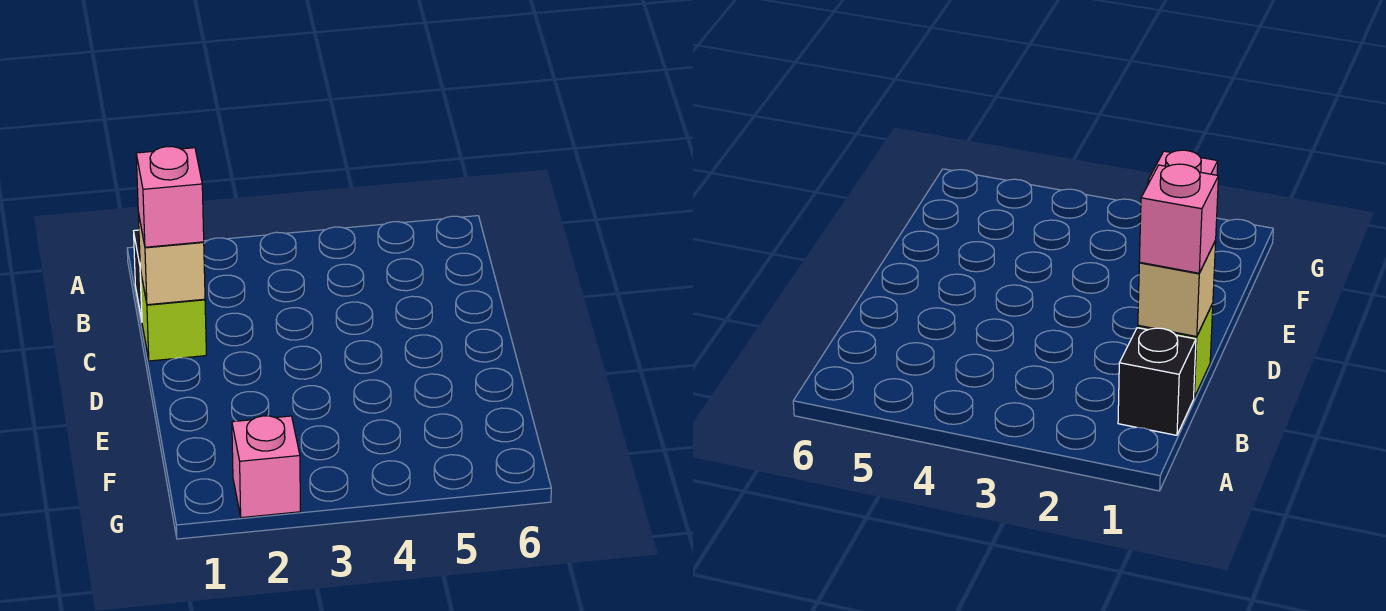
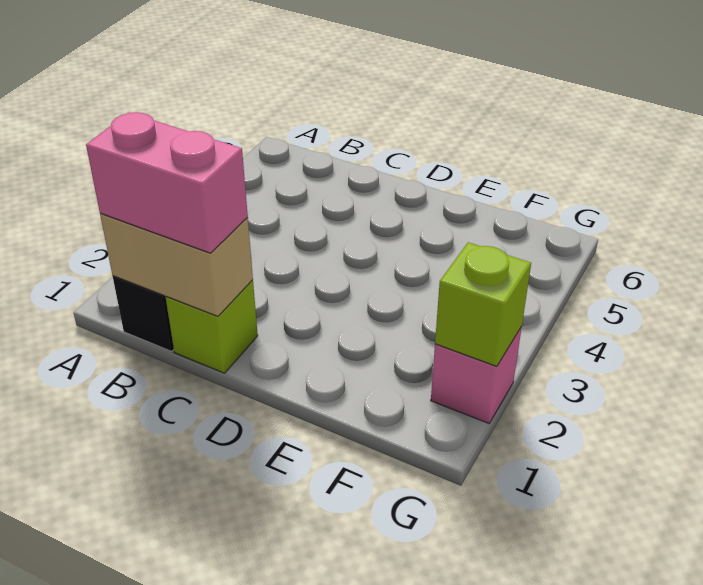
tan brick C1 level 2 -> tan brick B1:C1 level 2
pink brick C1 level 3 -> pink brick B1:C1 level 3
none -> lime brick G2 level 2

